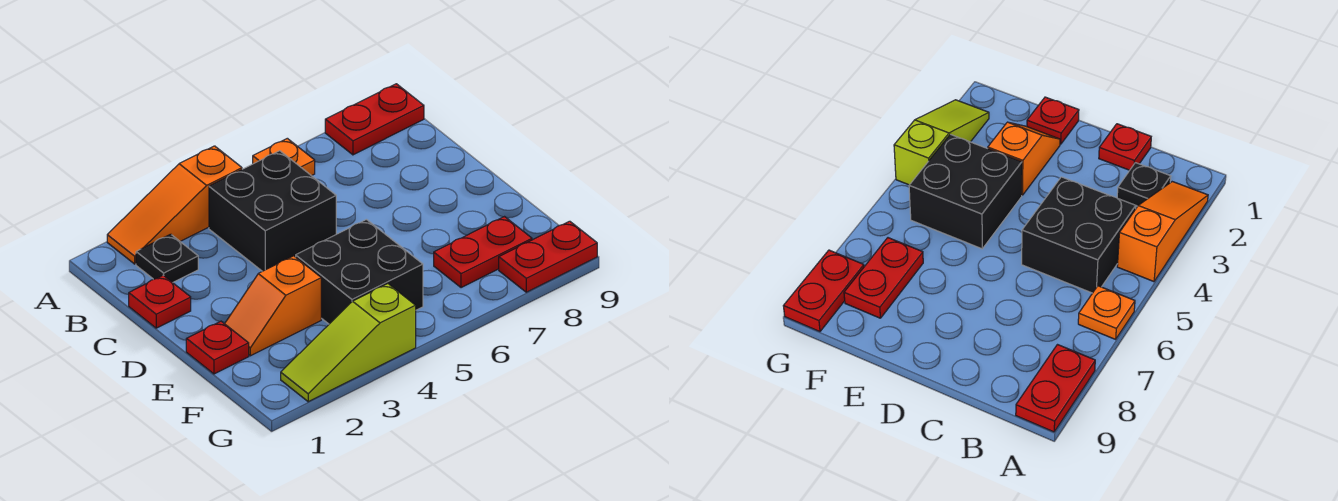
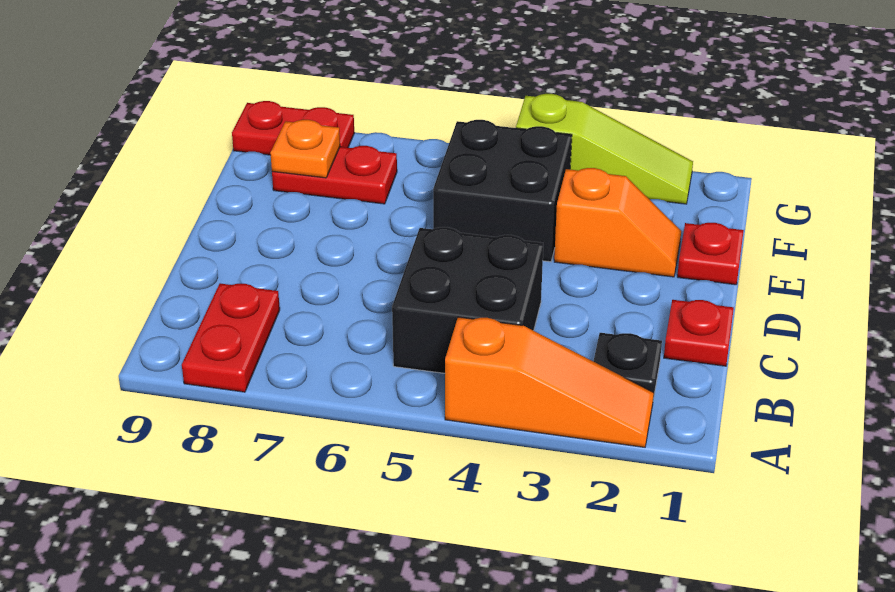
orange plate A6 level 1 -> orange plate F8 level 2
red plate A8:A9 level 1 -> red plate A8:B8 level 1

